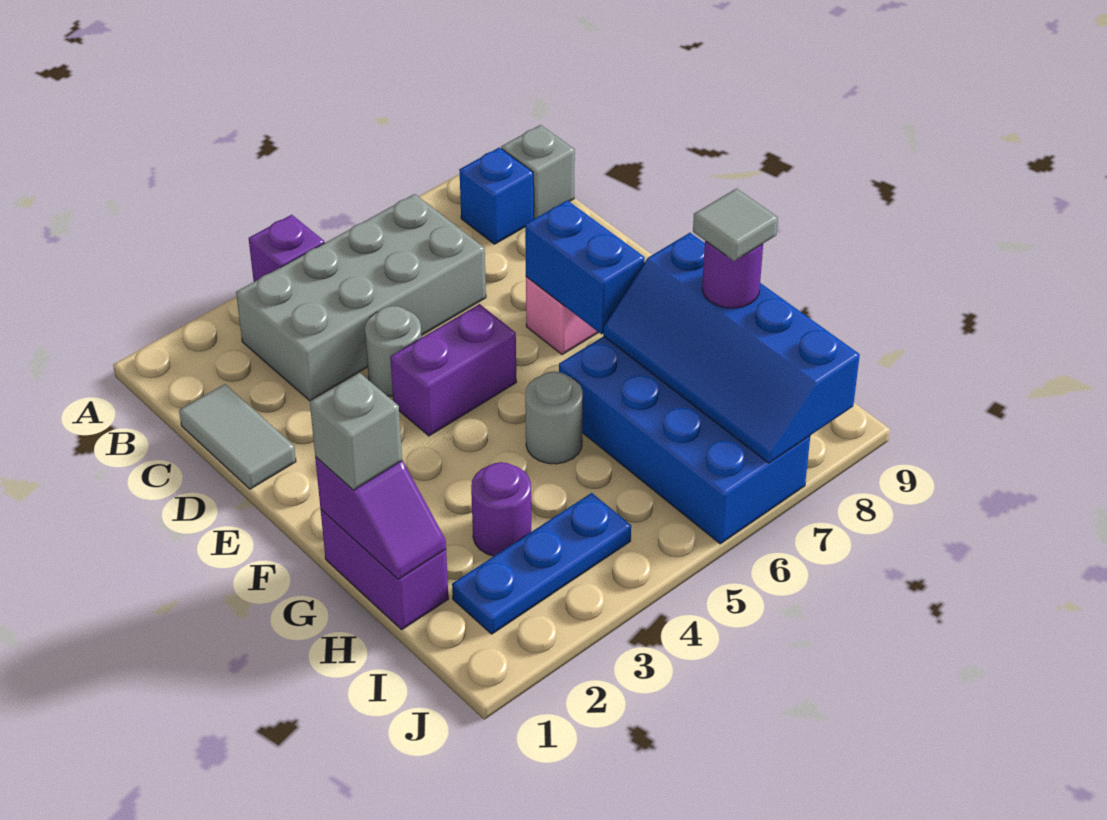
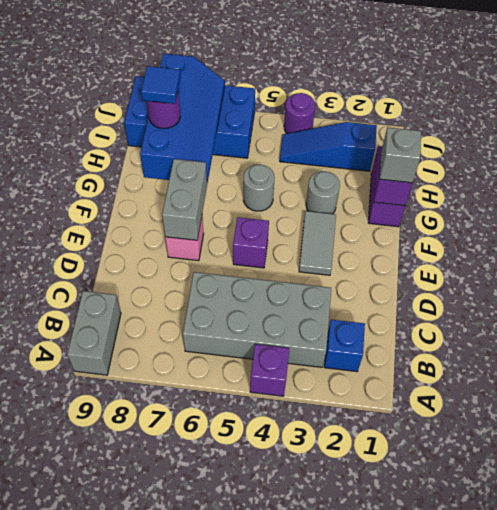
blue brick B8 level 1 -> blue brick B2 level 1
grey brick B9 level 1 -> grey brick A9:B9 level 1
grey tile C1:D1 level 1 -> grey tile E3:F3 level 1
grey round brick D4 level 1 -> grey round brick G3 level 1
purple brick E4:E5 level 1 -> purple brick E5 level 1
blue brick E7:F7 level 2 -> grey brick E7:F7 level 2
blue brick G6:J7 level 1 -> blue brick I6:J9 level 1
purple round brick H3 level 1 -> purple round brick J4 level 1
grey tile H8 level 4 -> blue tile H8 level 4
blue plate I2:I4 level 1 -> blue slope I2:I4 level 1 top 2

